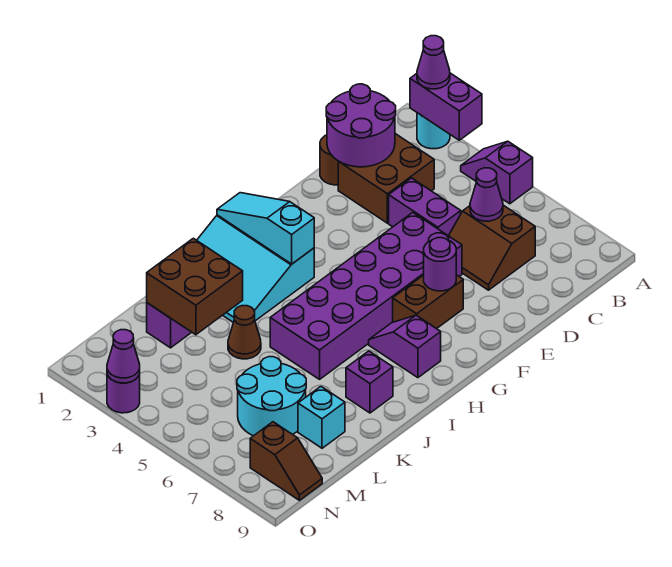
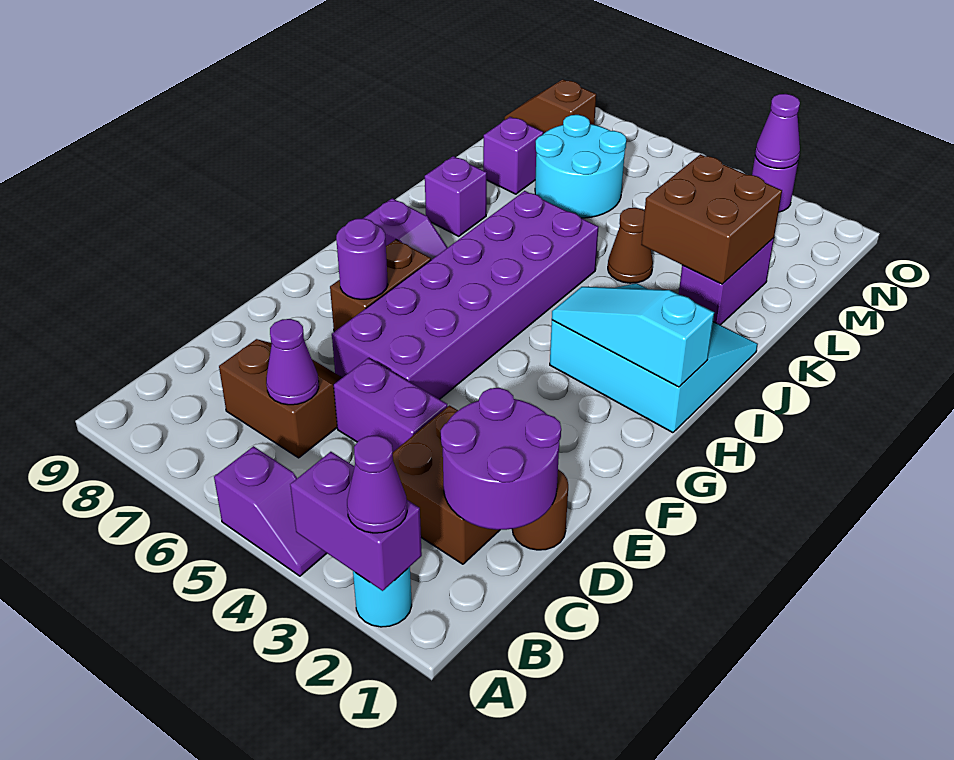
cyan slope H1:H3 level 2 top 3 -> cyan slope H1:H3 level 2 top 1
cyan brick L8 level 1 -> purple brick L8 level 1

